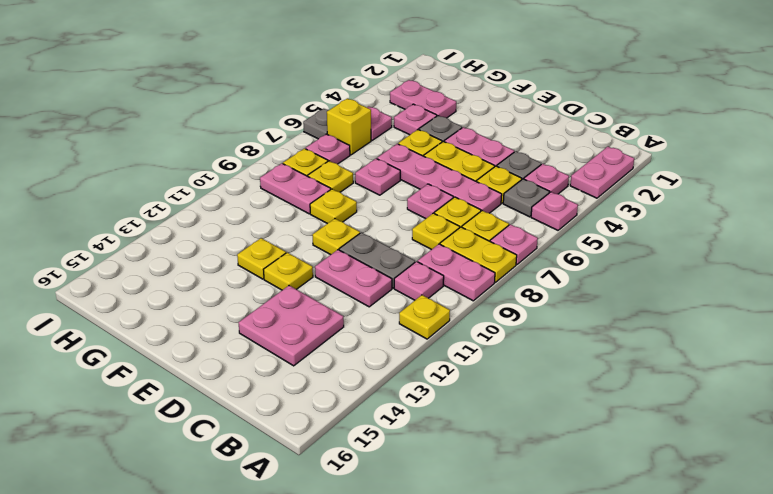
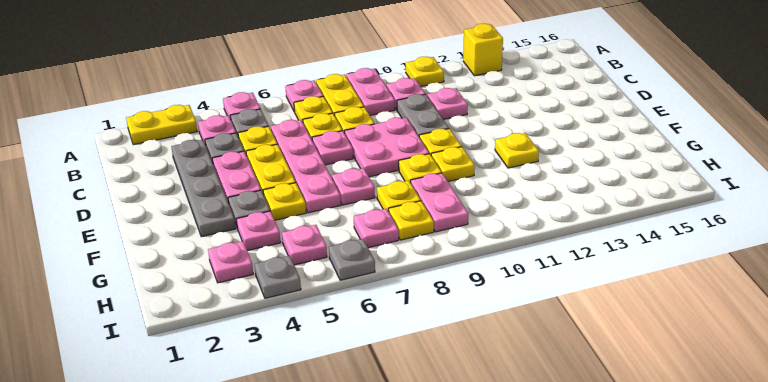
pink plate A2:A3 level 1 -> yellow plate A2:A3 level 1
none -> grey plate C3:F3 level 1
pink plate C11:D11 level 1 -> pink plate C11 level 1
pink plate C13:D14 level 1 -> pink plate D8:E9 level 1
yellow plate E12 level 1 -> yellow plate F10 level 1
pink plate G3:H3 level 1 -> pink plate H3 level 1
yellow brick H6 level 1 -> yellow brick A13 level 1
none -> grey plate I4 level 1

